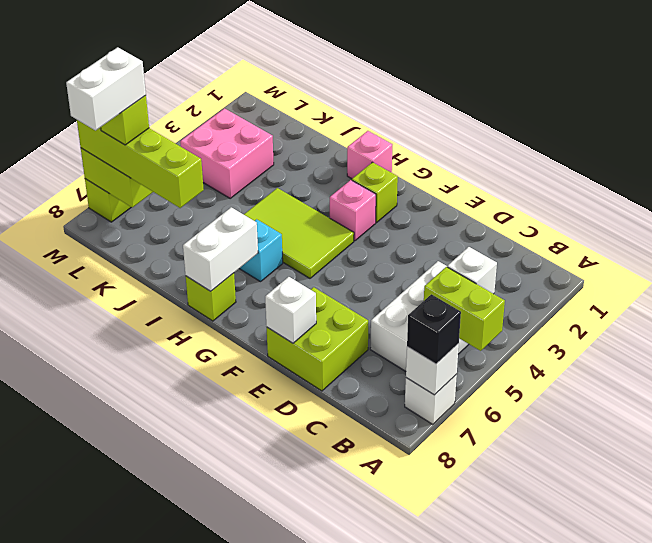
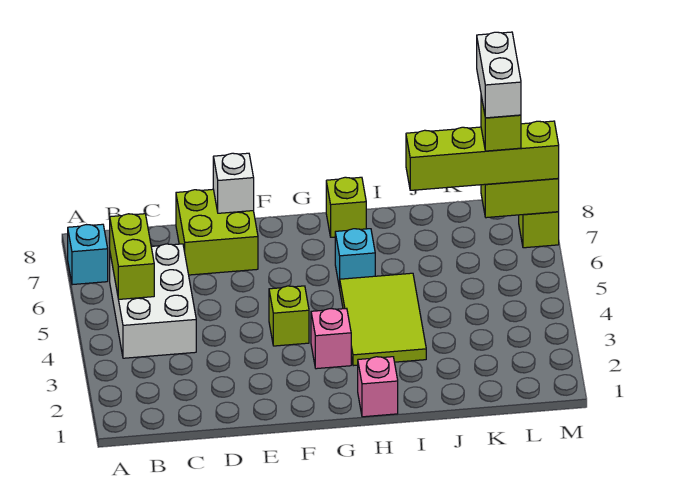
lime brick A5:B5 level 2 -> lime brick B5:B6 level 2
white brick A7 level 1 -> cyan brick A7 level 1
white brick A7 level 2 -> none
black brick A7 level 3 -> none
white brick B4 level 2 -> none
lime brick G2 level 1 -> lime brick F4 level 1
lime tile G4:I5 level 1 -> lime tile H3:I5 level 1
white brick H7:H8 level 2 -> none
pink brick K3:L4 level 1 -> none

